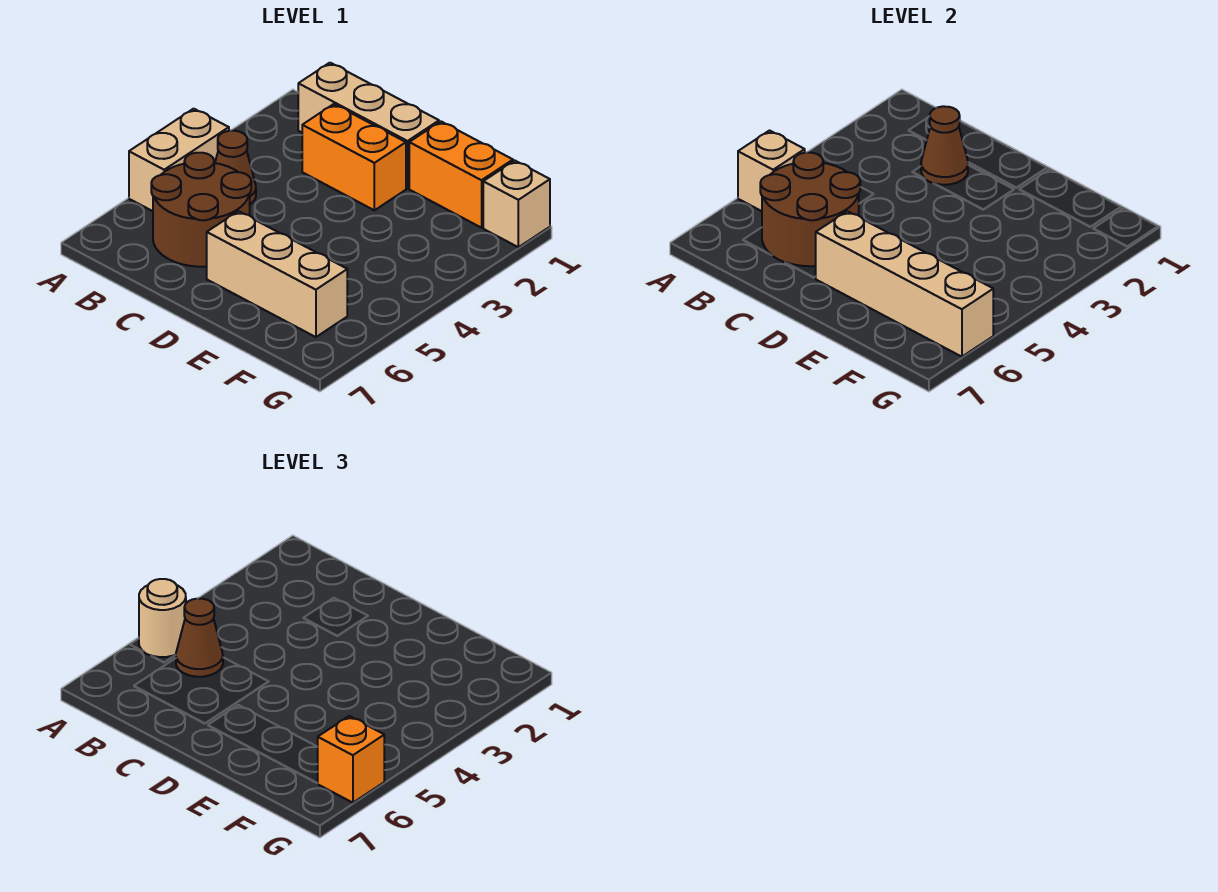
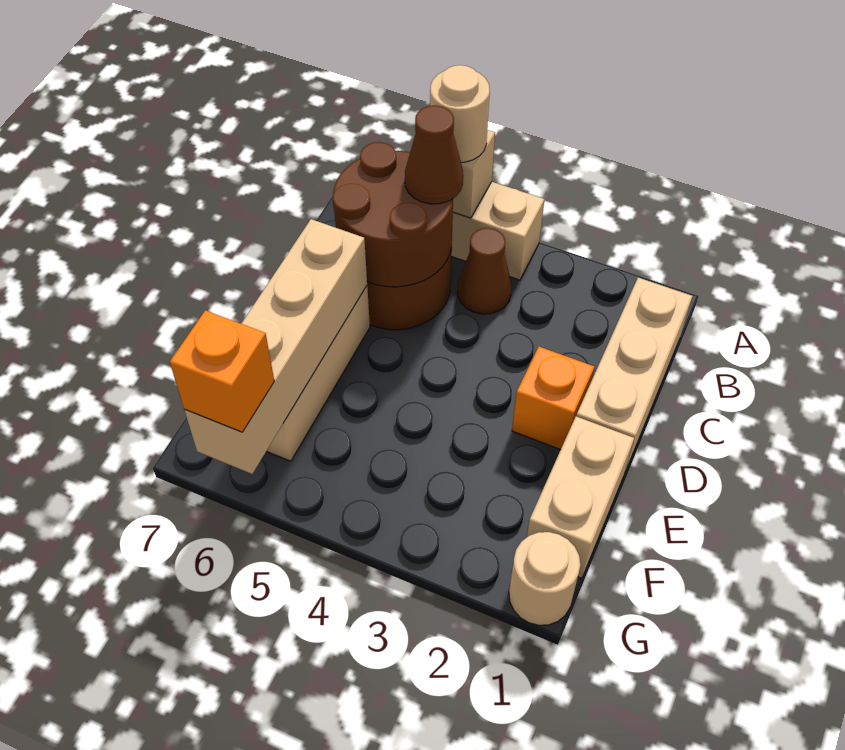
orange brick C2:D2 level 1 -> orange brick D2 level 1
brown cone C2 level 2 -> none
orange brick E1:F1 level 1 -> tan brick E1:F1 level 1
tan brick G1 level 1 -> tan round brick G1 level 1

